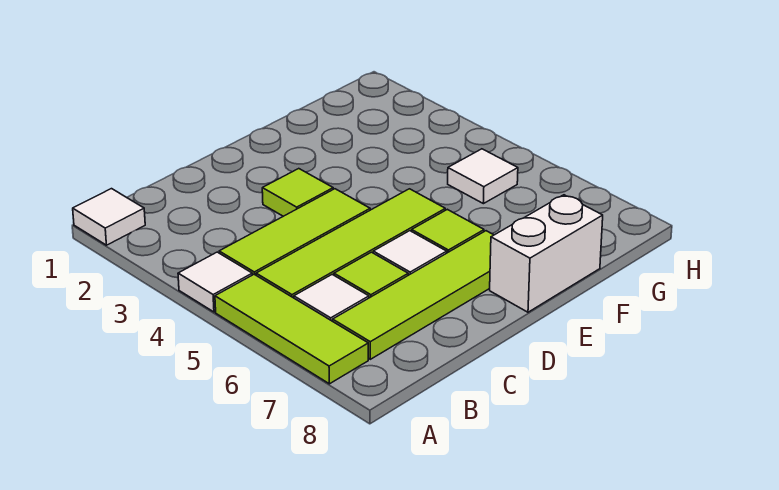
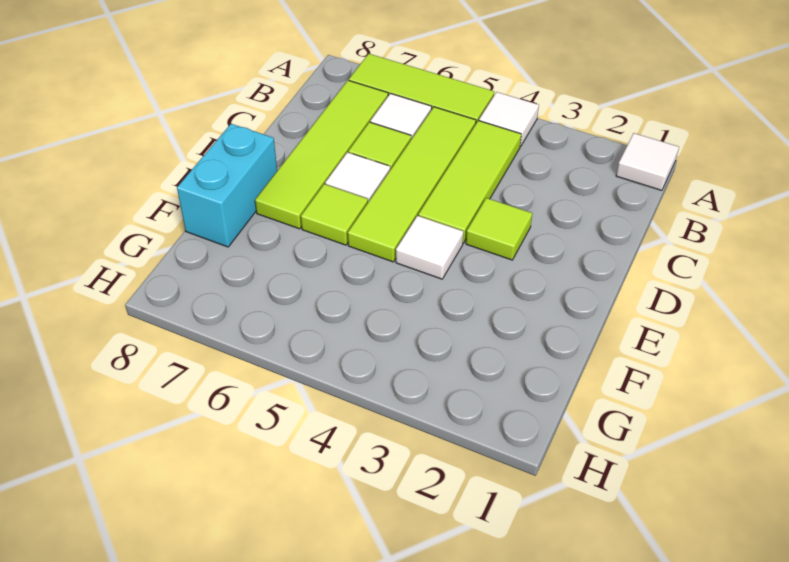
white brick E8:F8 level 1 -> cyan brick E8:F8 level 1
white tile G5 level 1 -> white tile E4 level 1

